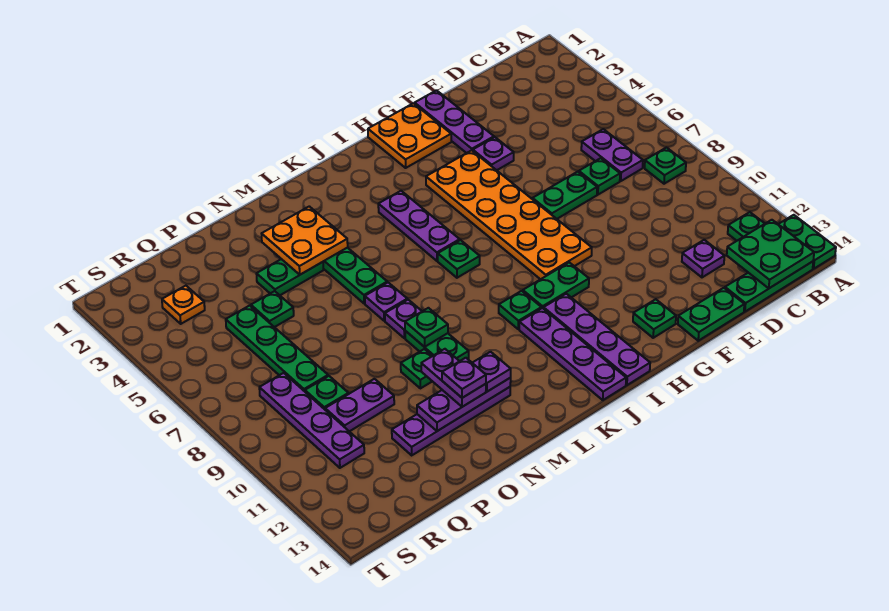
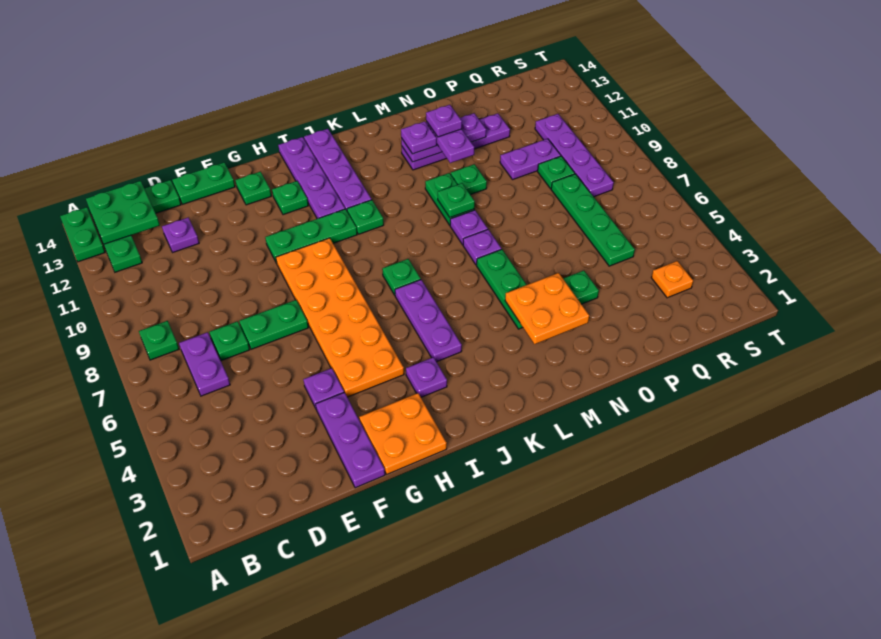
green plate H10:I10 level 1 -> green plate G10:I10 level 1
none -> purple plate I3 level 1
green plate P5 level 1 -> green plate H12 level 1

